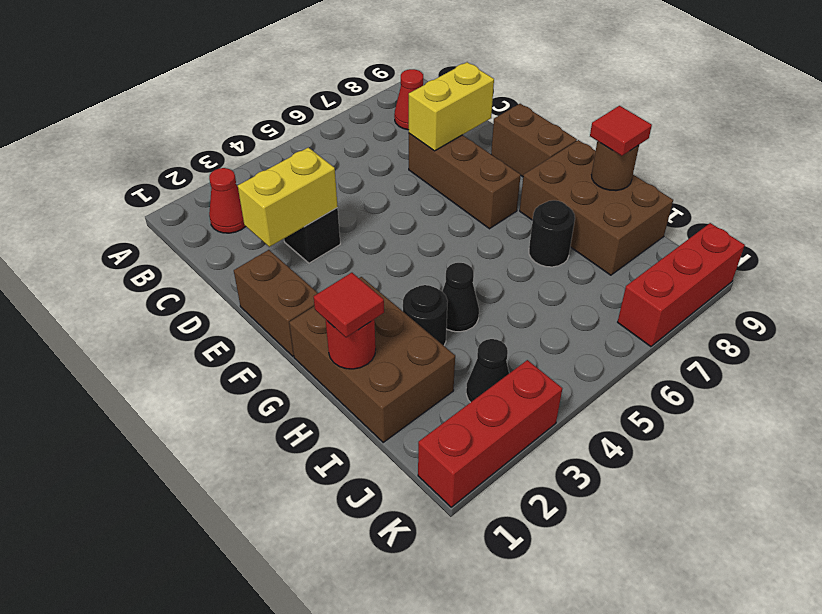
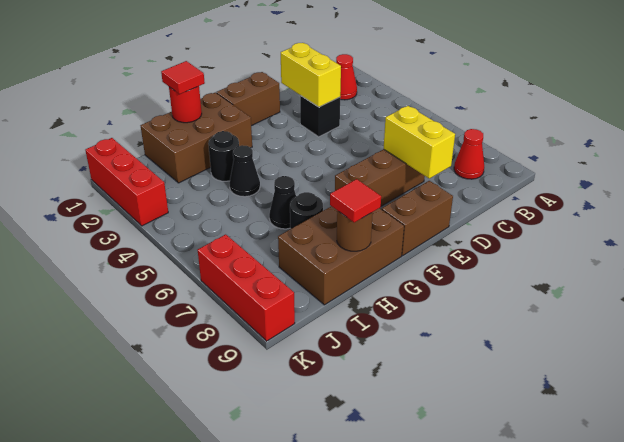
black cone J3 level 1 -> black cone H6 level 1

